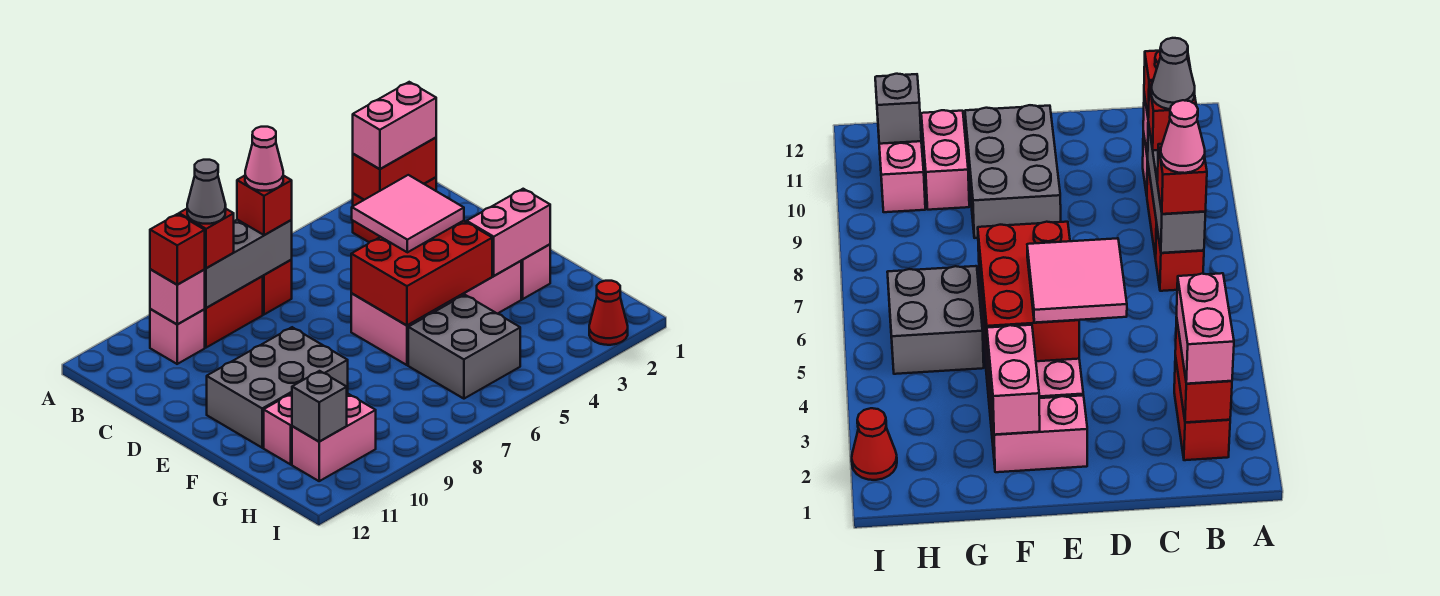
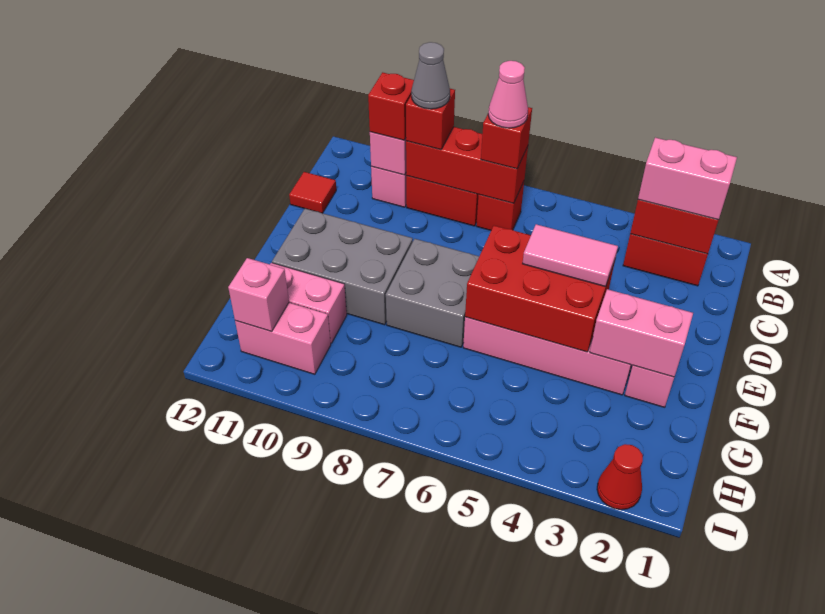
grey brick B7:B9 level 2 -> red brick B7:B9 level 2
none -> red tile C12 level 1
pink tile D4:E5 level 3 -> pink tile E4:E5 level 3
grey brick G5:H6 level 1 -> grey brick E7:F8 level 1
grey brick H11 level 2 -> pink brick H11 level 2

